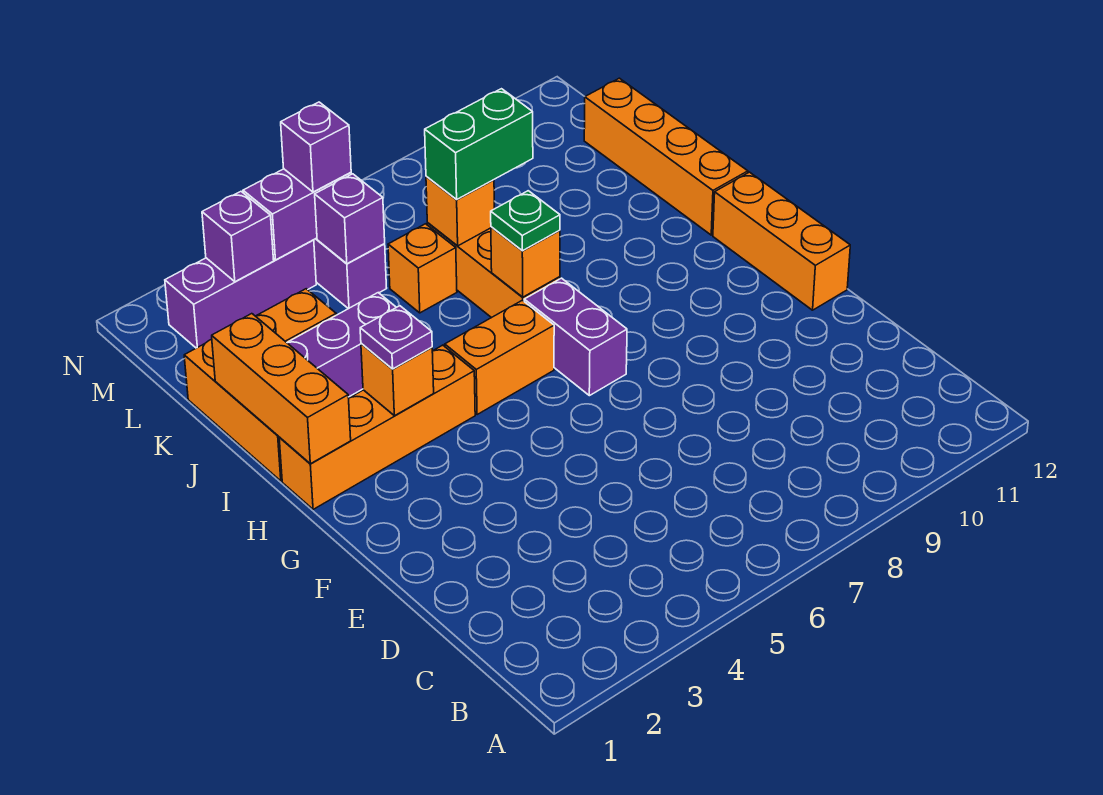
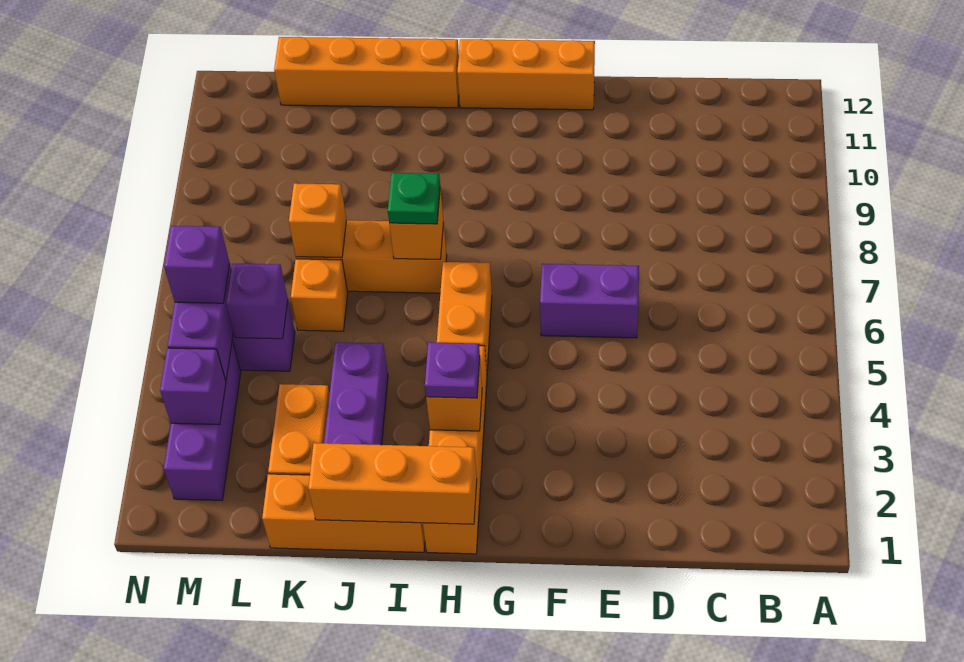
purple brick G7:H7 level 1 -> purple brick E6:F6 level 1
green brick K7:K8 level 3 -> none

